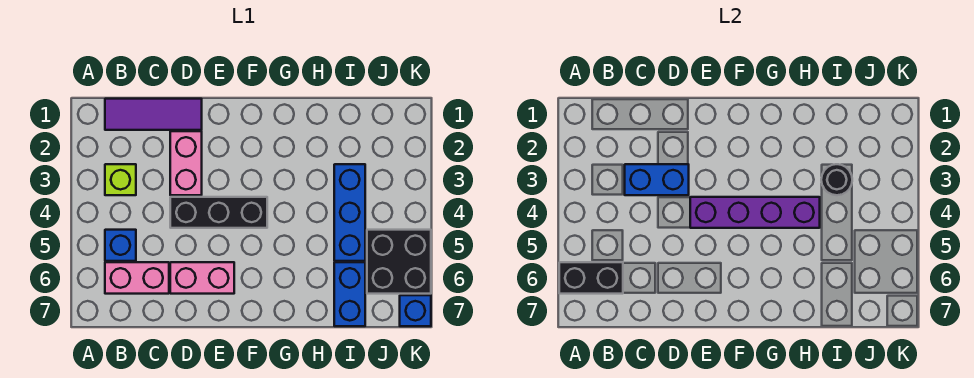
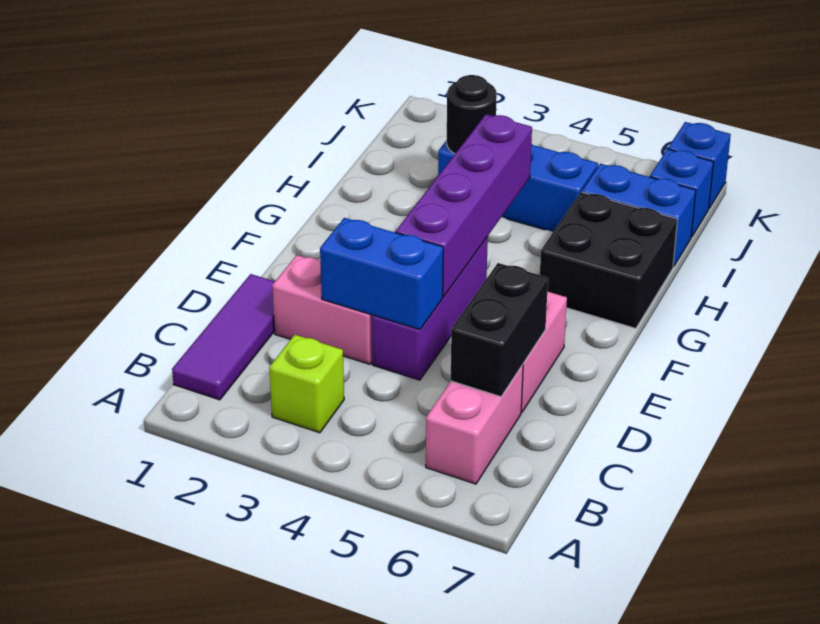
black brick A6:B6 level 2 -> black brick C6:D6 level 2
blue brick B5 level 1 -> blue brick J7 level 1
blue brick C3:D3 level 2 -> blue brick D3:D4 level 2
black brick D4:F4 level 1 -> purple brick D4:F4 level 1
black brick J5:K6 level 1 -> black brick G6:H7 level 1

